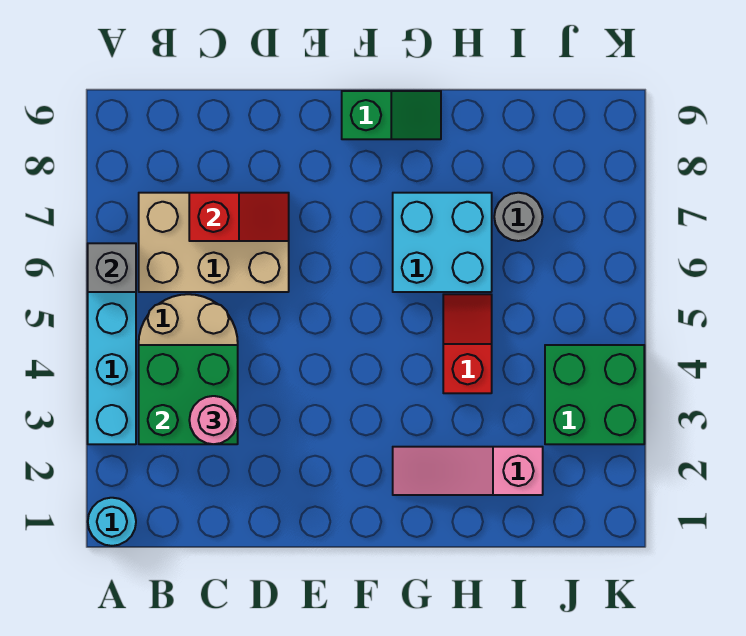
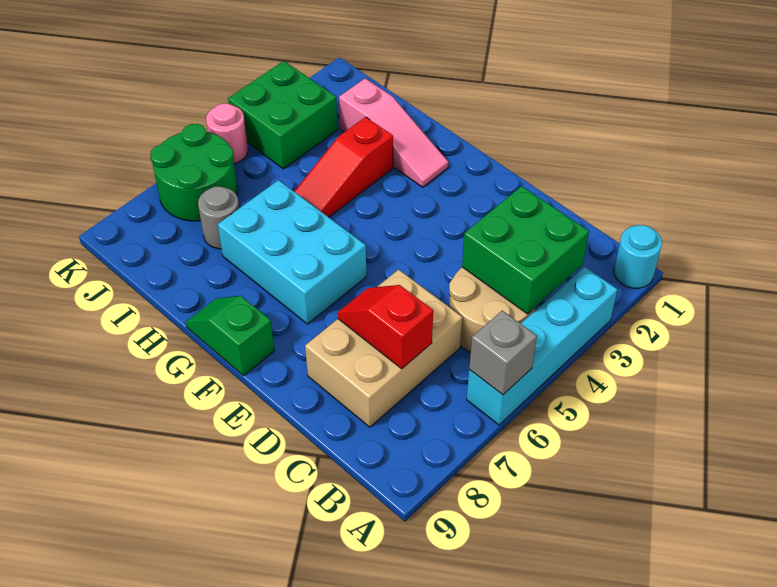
tan brick B6:D7 level 1 -> tan brick C6:D8 level 1
pink round brick C3 level 3 -> pink round brick K5 level 1
cyan brick G6:H7 level 1 -> cyan brick F6:H7 level 1
red slope H4:H5 level 1 top 4 -> red slope H3:H5 level 1 top 3
none -> green round brick J6:K7 level 1

